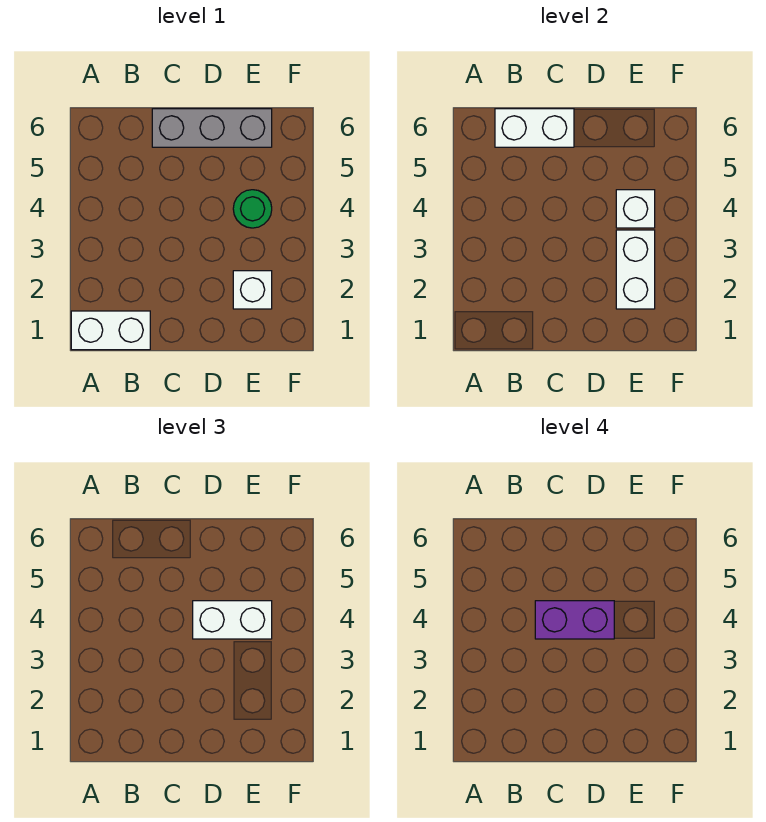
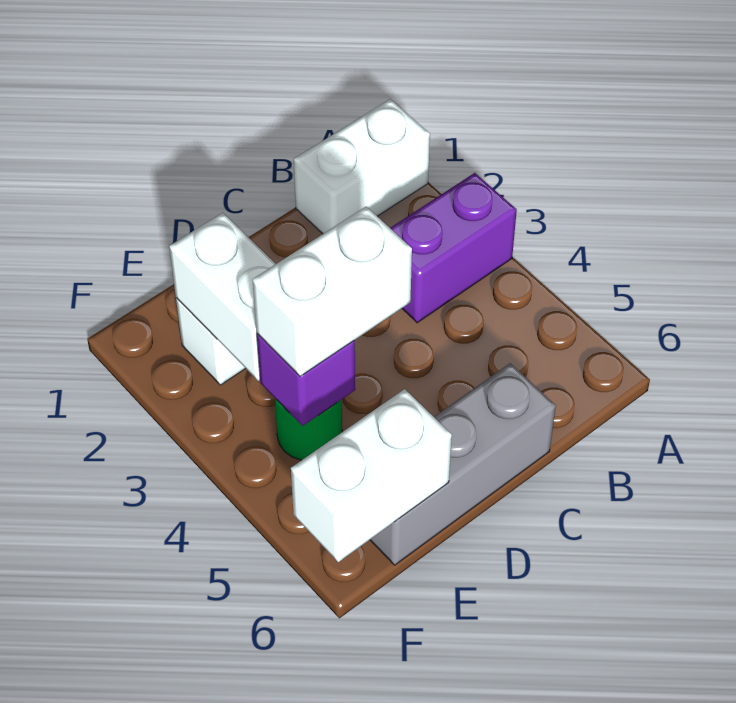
white brick B6:C6 level 2 -> white brick E6:F6 level 2
purple brick C4:D4 level 4 -> purple brick A3:B3 level 1
white brick E4 level 2 -> purple brick E4 level 2

